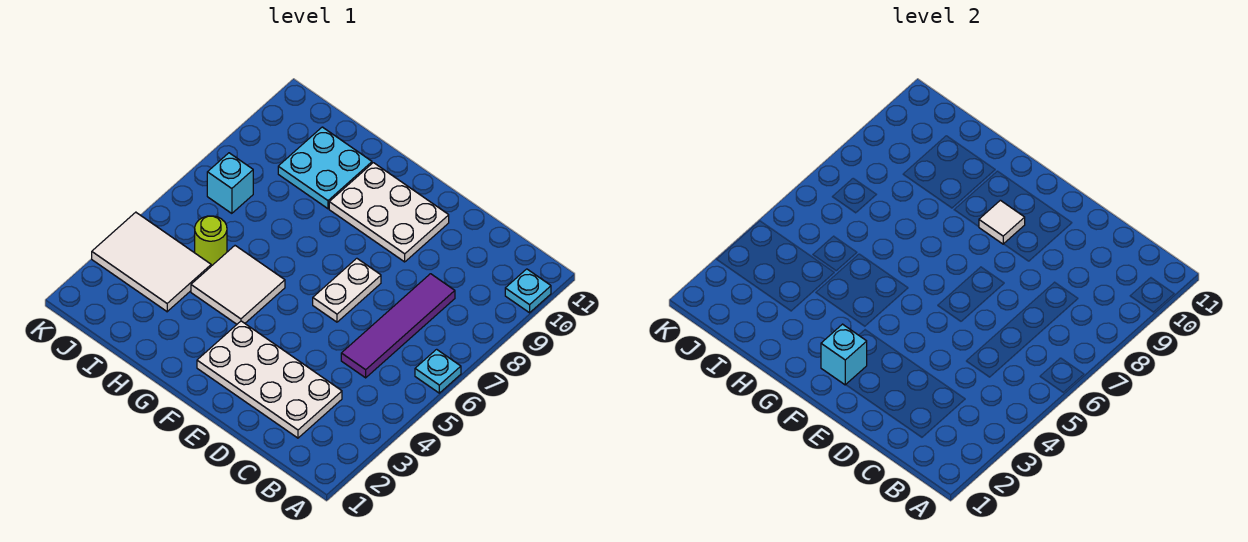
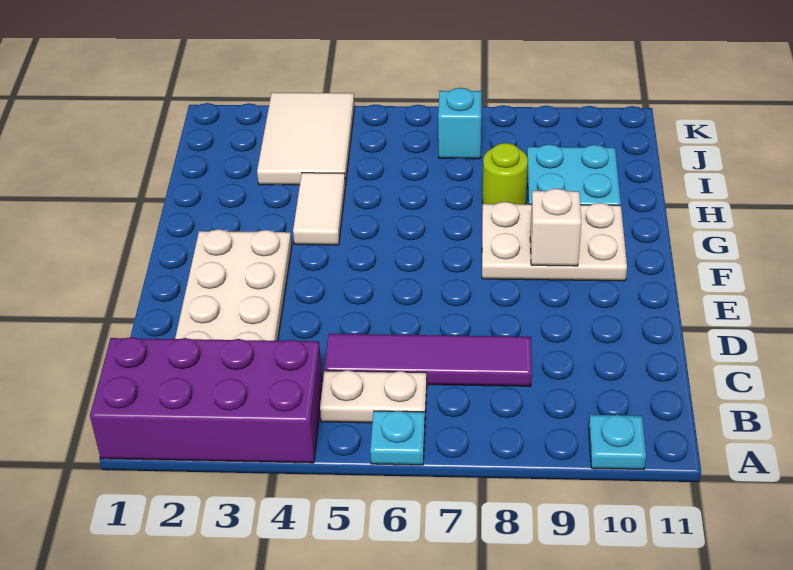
none -> purple brick A1:B4 level 1
white plate E6:E7 level 1 -> white plate B5:B6 level 1
white plate E9:G10 level 1 -> white plate F8:G10 level 1
cyan brick F2 level 2 -> none
white tile F9 level 2 -> white brick F9 level 2
white tile G4:H5 level 1 -> white tile G4:H4 level 1
lime round brick I5 level 1 -> lime round brick H8 level 1

